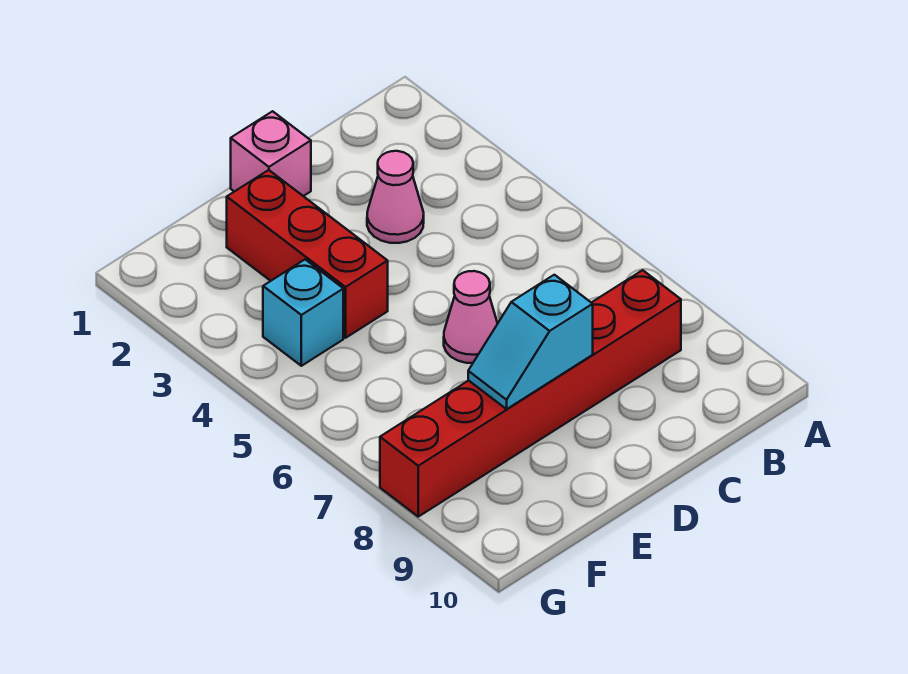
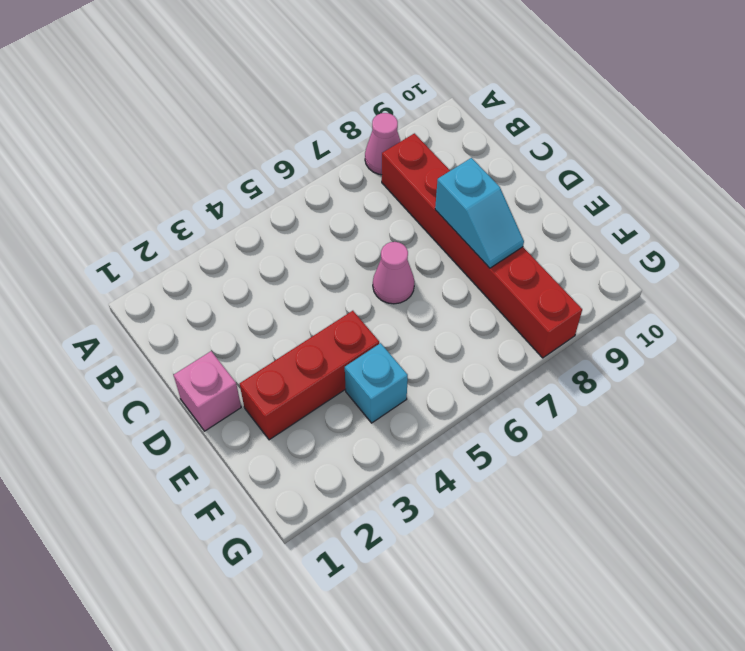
pink cone C3 level 1 -> pink cone A8 level 1

